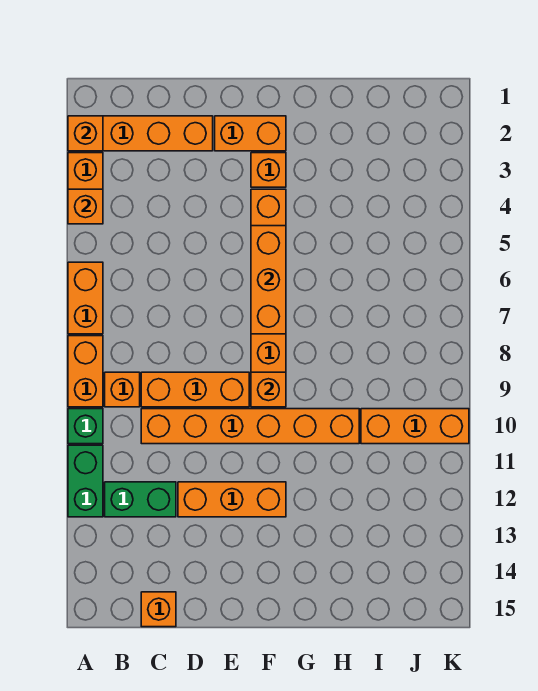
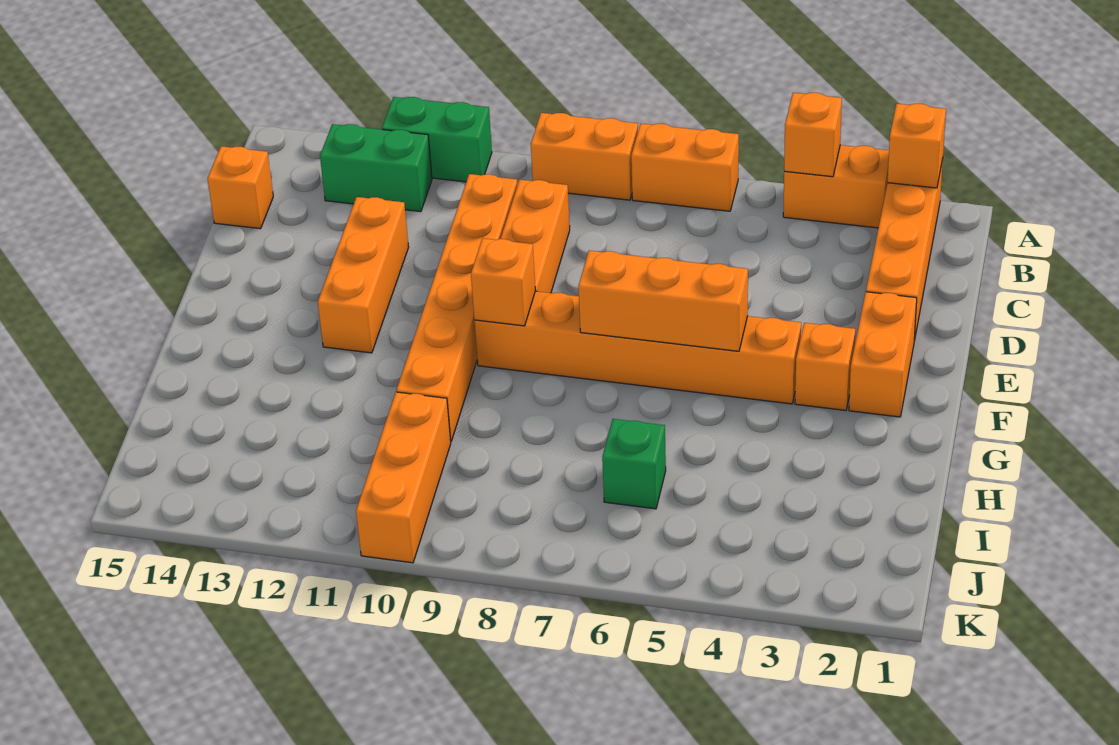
green brick A10 level 1 -> green brick I6 level 1
orange brick B9 level 1 -> none
green brick B12:C12 level 1 -> green brick B12:B13 level 1

